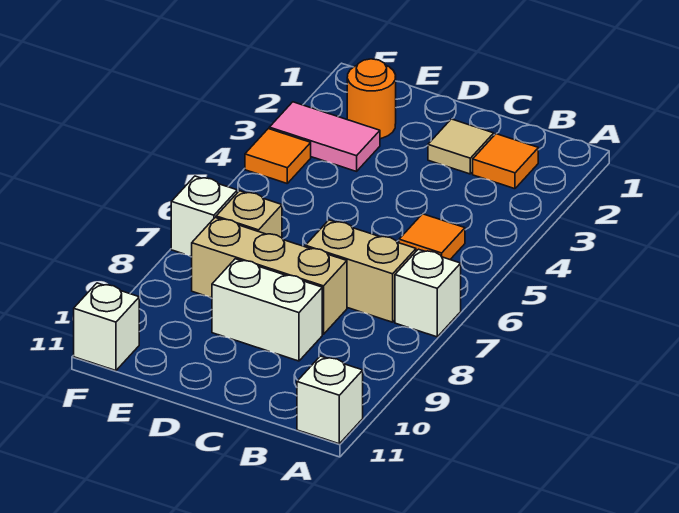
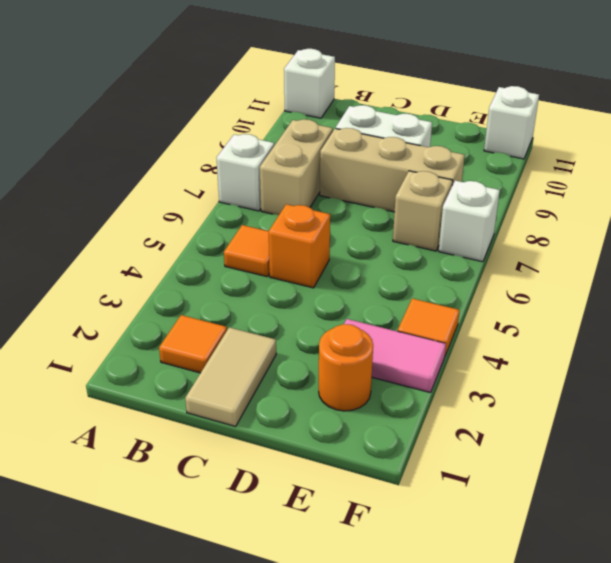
tan brick B7:C7 level 1 -> tan brick B7:B8 level 1
tan tile C2 level 1 -> tan tile C1:C2 level 1
none -> orange brick C5 level 1

